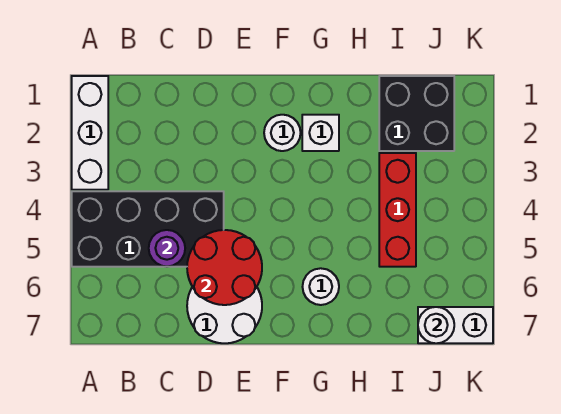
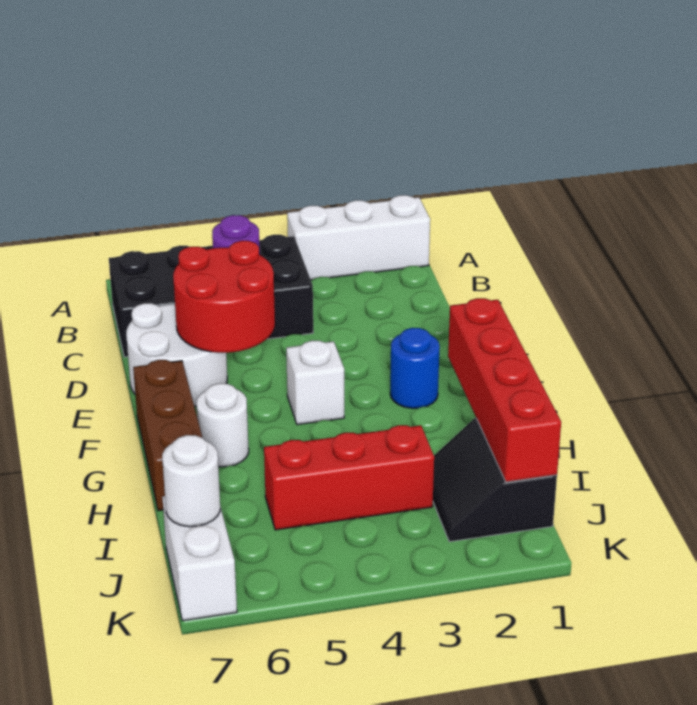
black brick A4:D5 level 1 -> black brick B4:C7 level 1
white round brick F2 level 1 -> blue round brick F2 level 1
none -> brown brick F7:H7 level 1
none -> red brick G1:J1 level 2
white brick G2 level 1 -> white brick F4 level 1
black brick I1:J2 level 1 -> black slope I1:J2 level 1 top 1

